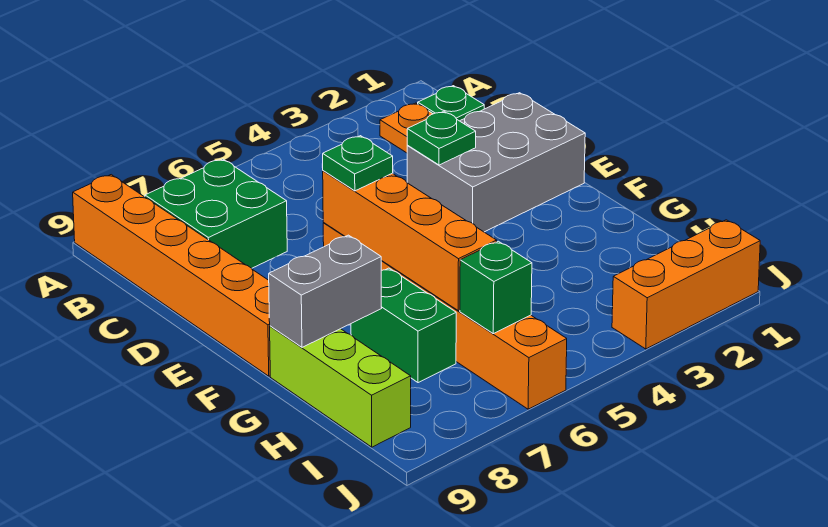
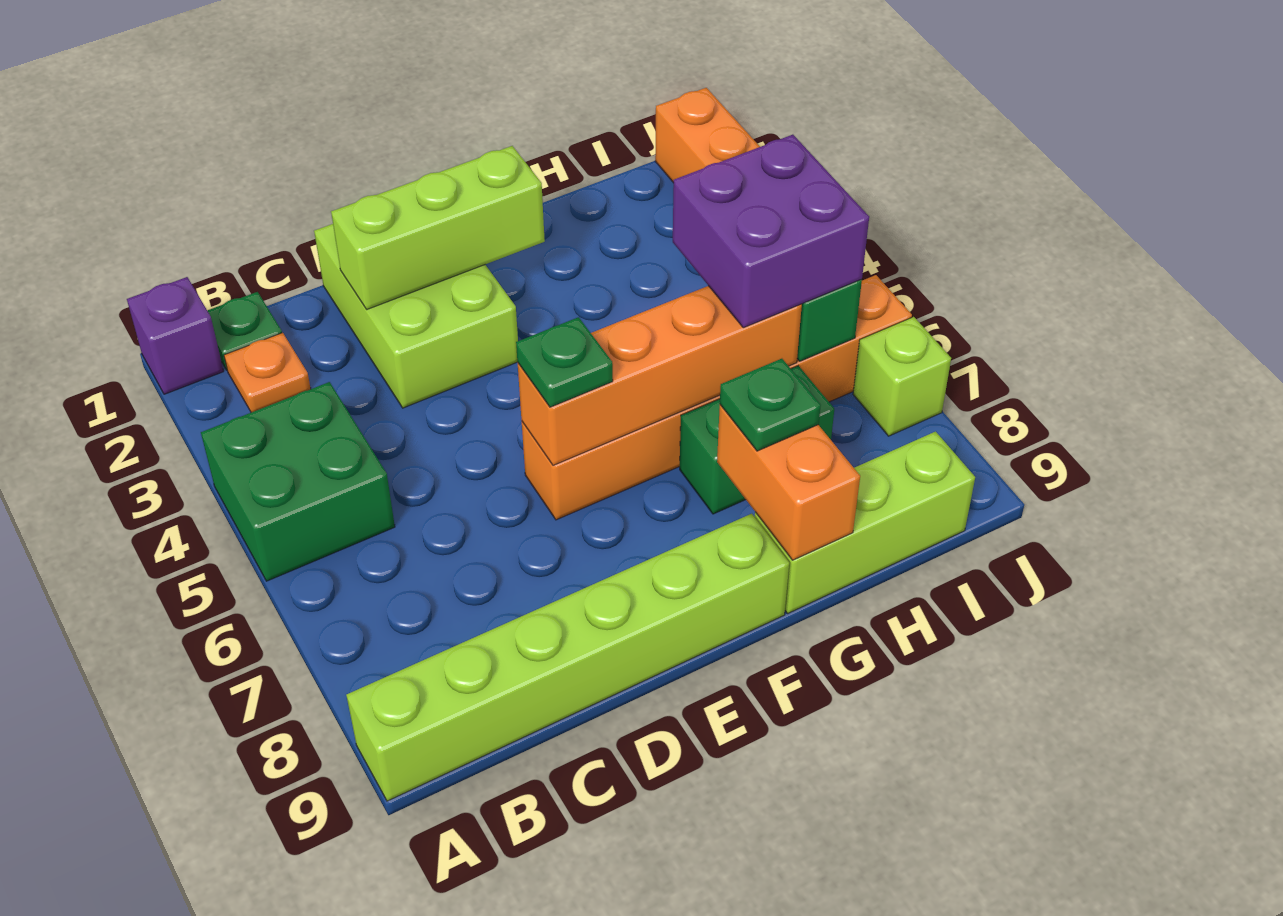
none -> purple brick A1 level 1
orange brick A9:F9 level 1 -> lime brick A9:F9 level 1
green brick B7:C8 level 1 -> green brick A4:B5 level 1
grey brick D1:E3 level 1 -> lime brick D1:E3 level 1
none -> lime brick D2:F2 level 2
green plate D3 level 2 -> green plate G8 level 3
grey brick G8:G9 level 2 -> orange brick G8:G9 level 2
none -> purple brick H5:I6 level 3
none -> lime brick J7 level 1

